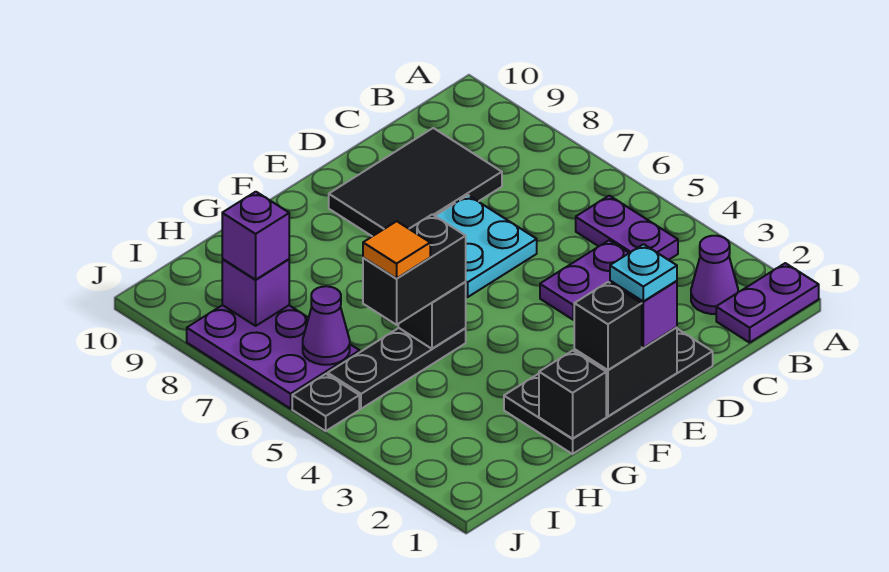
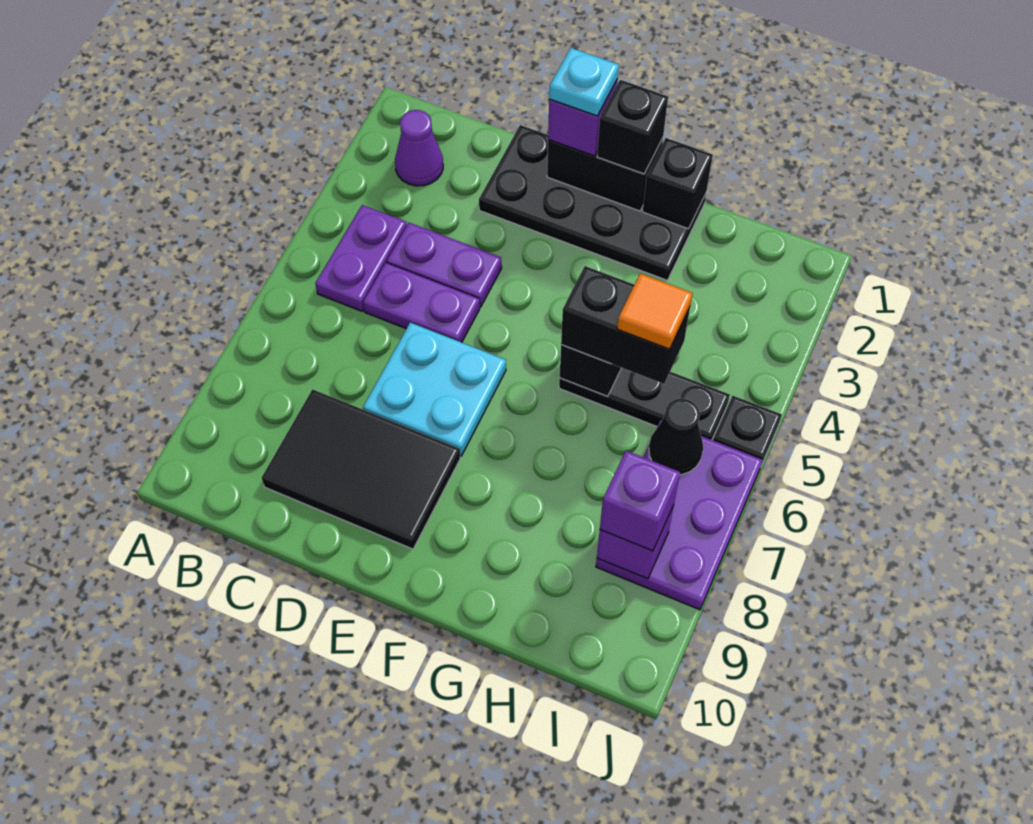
purple plate A1:B1 level 1 -> purple plate C5:D5 level 1
purple cone I6 level 2 -> black cone I6 level 2

